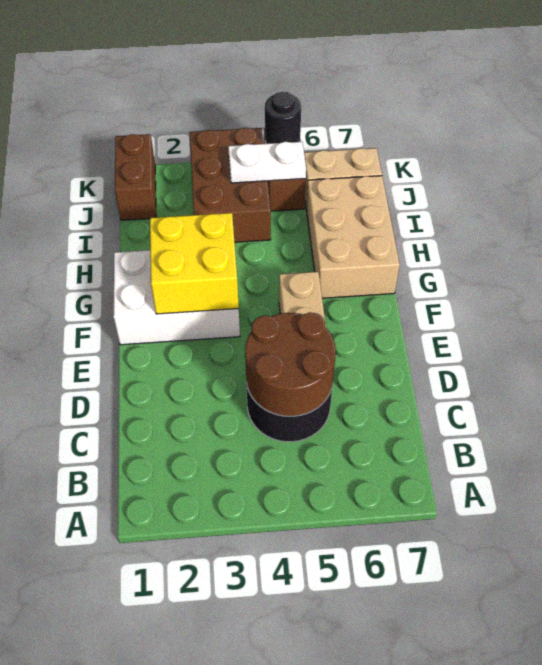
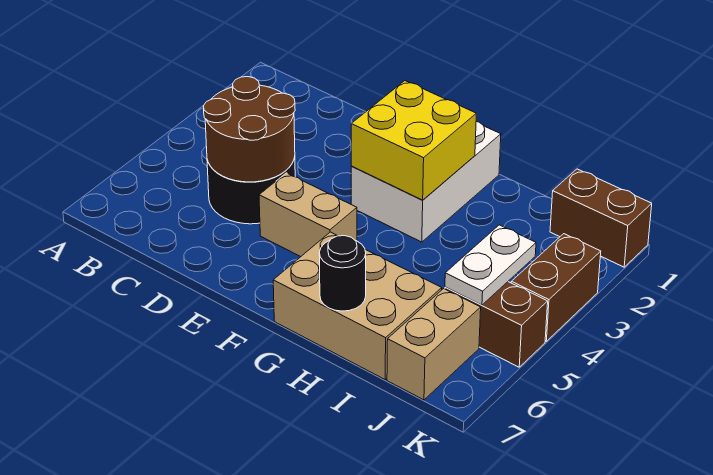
brown brick I3:K4 level 1 -> brown brick K3:K4 level 1
black round brick K5 level 2 -> black round brick H7 level 2

